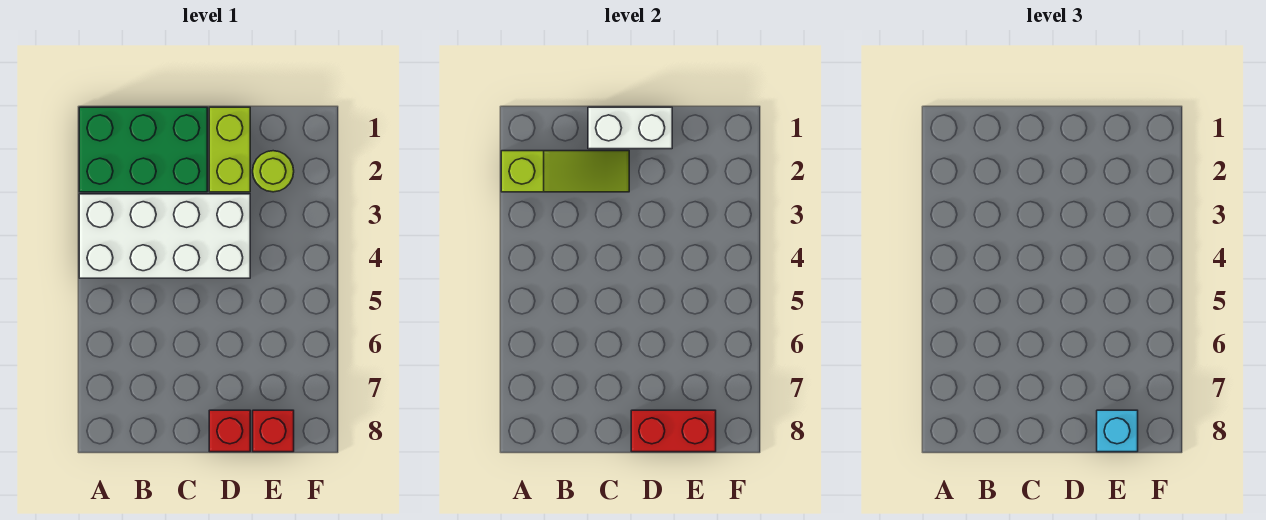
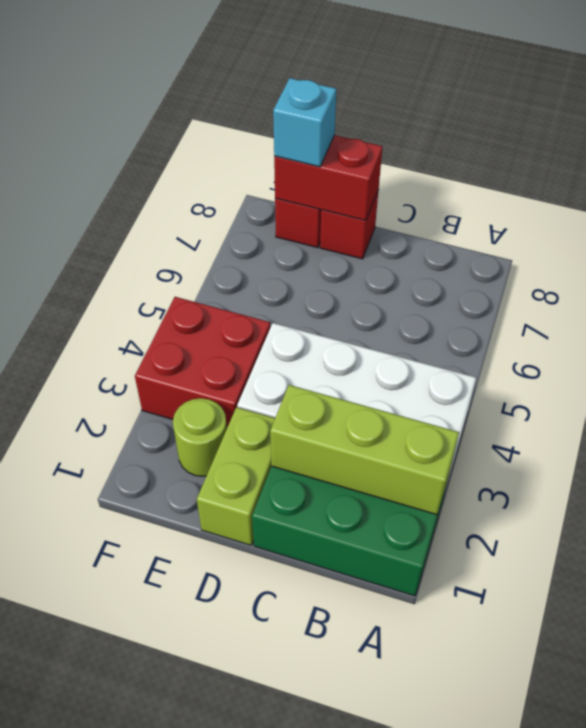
lime slope A2:C2 level 2 top A -> lime brick A2:C2 level 2
white brick C1:D1 level 2 -> none
none -> red brick E3:F4 level 1

